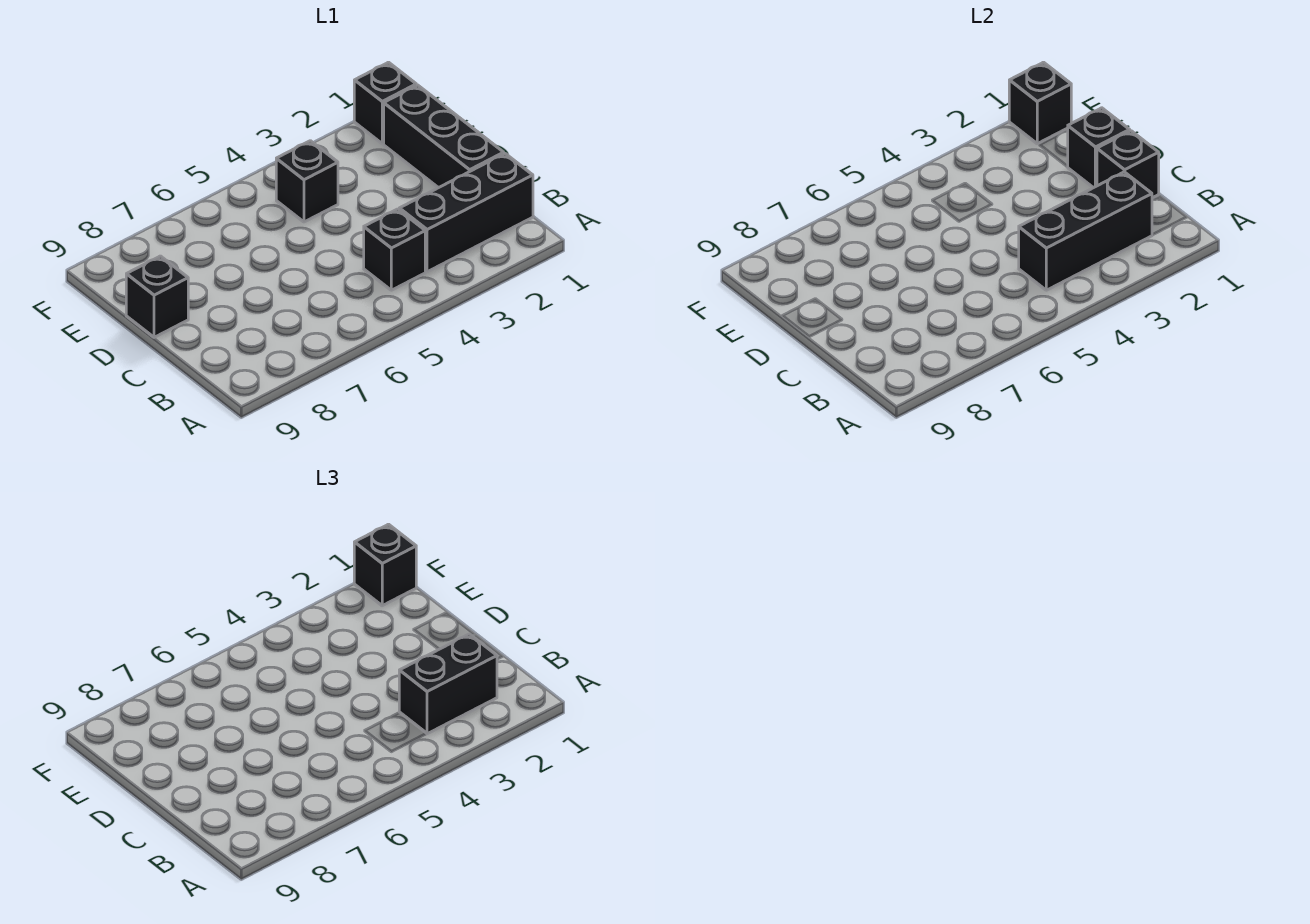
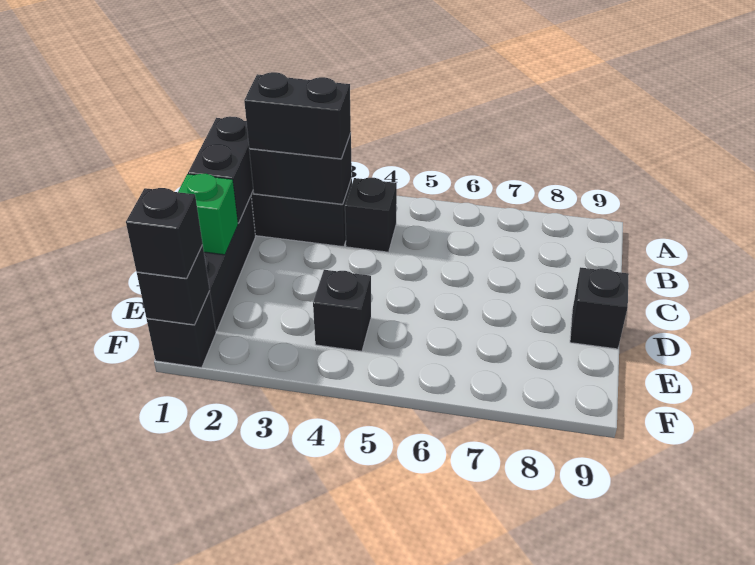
black brick B2:B4 level 2 -> black brick B2:B3 level 2
black brick C1 level 2 -> black brick B1:C1 level 2
black brick D1 level 2 -> green brick D1 level 2

